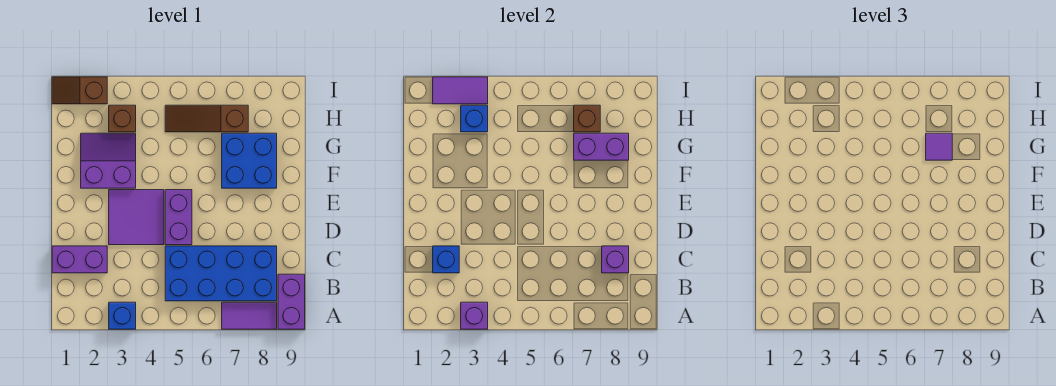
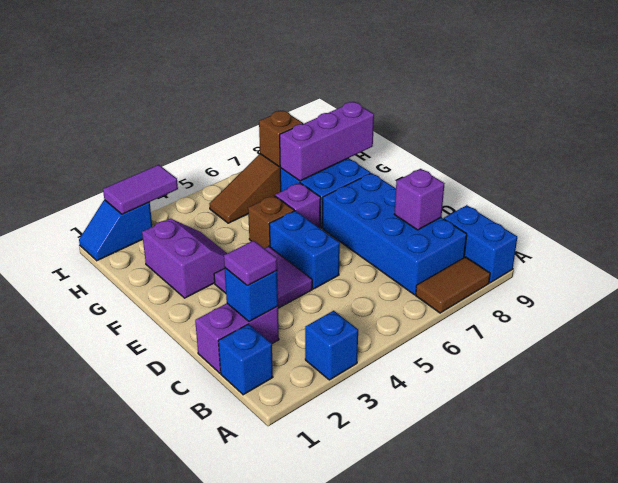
purple brick A3 level 2 -> purple brick F6 level 1
purple tile A7:A8 level 1 -> brown tile A7:A8 level 1
purple brick A9:B9 level 1 -> blue brick A9:B9 level 1
blue brick B5:C8 level 1 -> blue brick B7:E8 level 1
purple brick D5:E5 level 1 -> blue brick D5:E5 level 1
purple slope F2:G3 level 1 top F -> purple slope F2:G3 level 1 top 2
purple brick G7:G8 level 2 -> purple brick G7:G9 level 2
purple tile G7 level 3 -> purple tile C2 level 3
brown brick H3 level 1 -> brown brick F5 level 1
blue brick H3 level 2 -> blue brick B1 level 1
brown slope I1:I2 level 1 top 2 -> blue slope I1:I2 level 1 top 2

